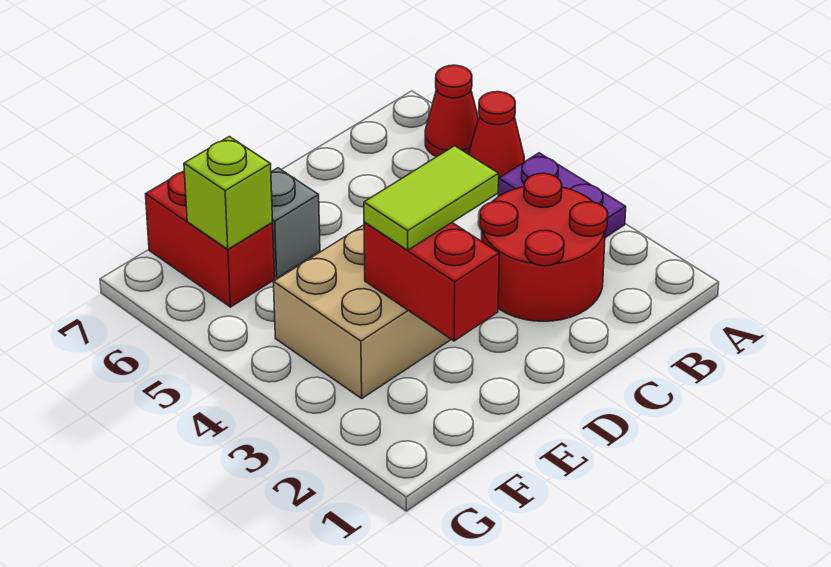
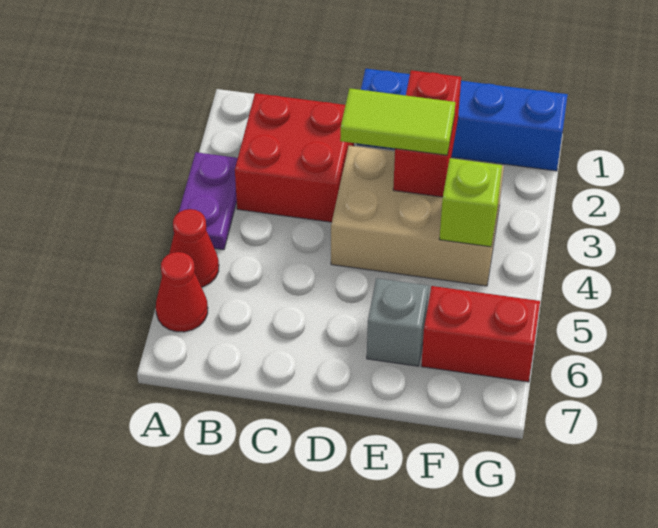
red round brick B2:C3 level 1 -> red brick B2:C3 level 1
none -> blue brick D1:G1 level 1
red brick F6:F7 level 1 -> red brick F6:G6 level 1
lime brick F6 level 2 -> lime brick F4 level 2

